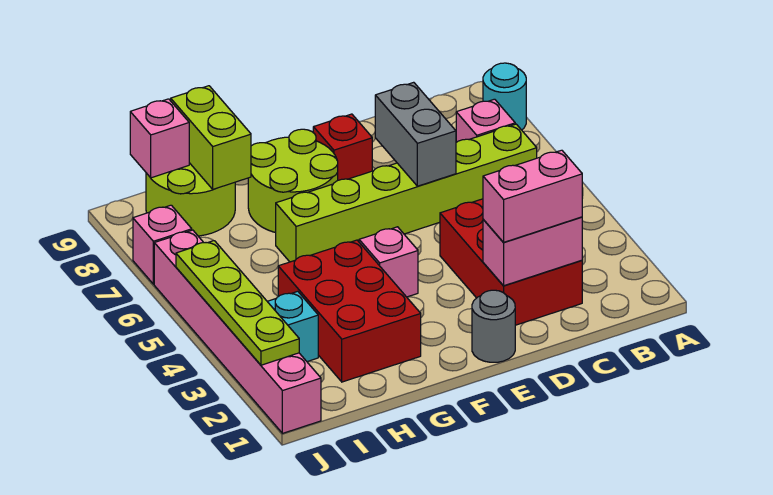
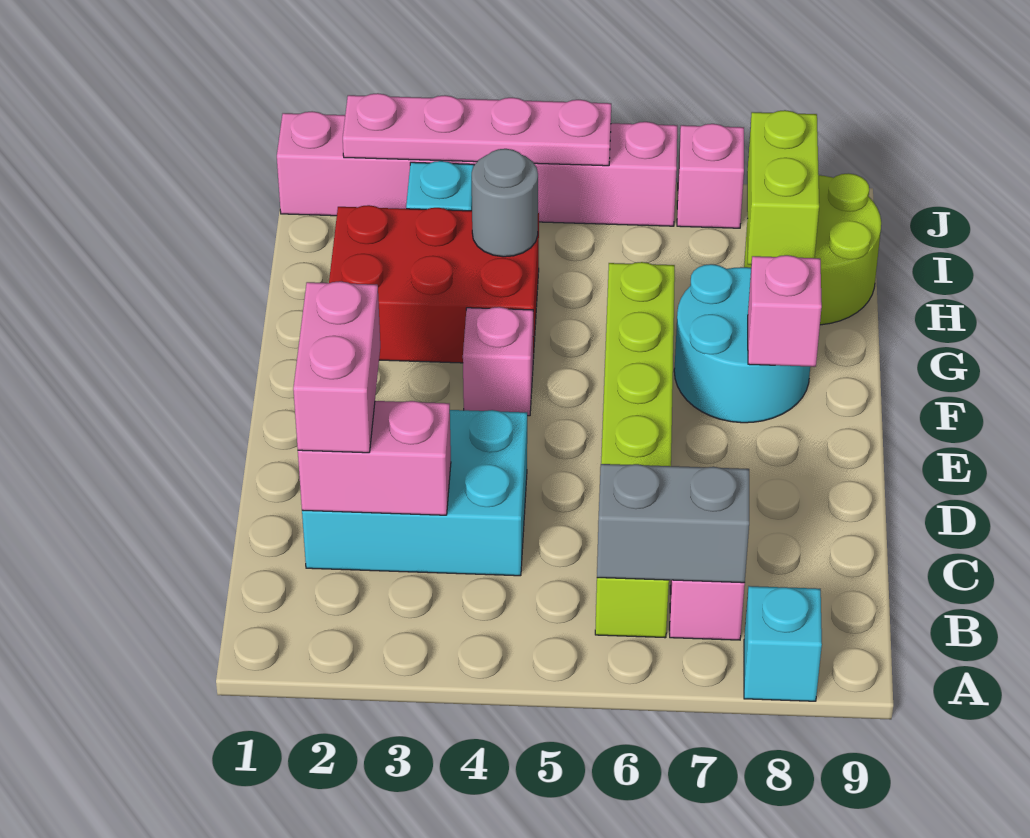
cyan round brick A8 level 1 -> cyan brick A8 level 1
red brick C2:D4 level 1 -> cyan brick C2:D4 level 1
pink brick C2:D2 level 2 -> pink brick C2:C3 level 2
grey brick D6:D7 level 2 -> grey brick B6:B7 level 2
grey round brick E1 level 1 -> grey round brick H4 level 2
red brick E8 level 1 -> none
lime round brick F7:G8 level 1 -> cyan round brick F7:G8 level 1
lime brick H8:H9 level 2 -> lime brick H8:I8 level 2
pink brick I9 level 2 -> pink brick F8 level 2
lime plate J2:J5 level 2 -> pink plate J2:J5 level 2

